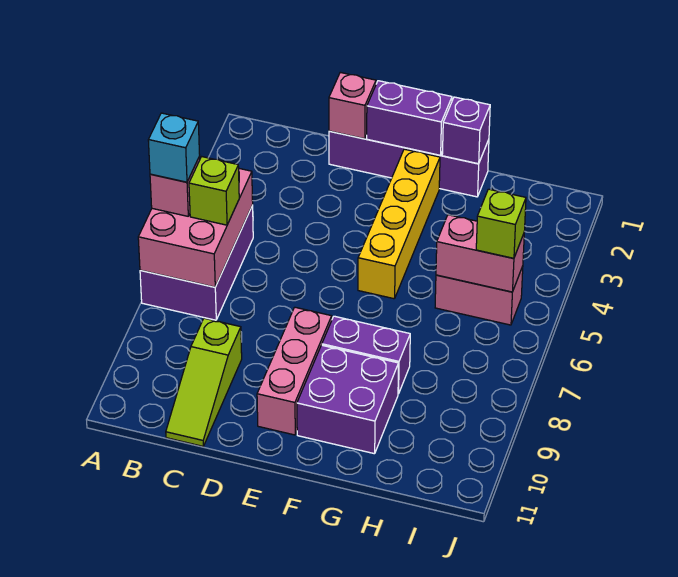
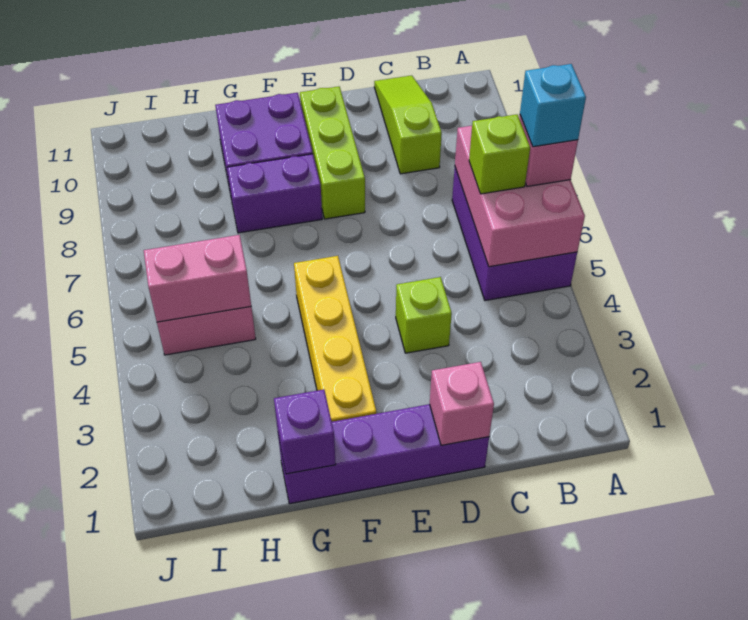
purple brick E1:F1 level 2 -> none
pink brick E8:E10 level 1 -> lime brick E8:E10 level 1
lime brick I5 level 3 -> lime brick D4 level 1

